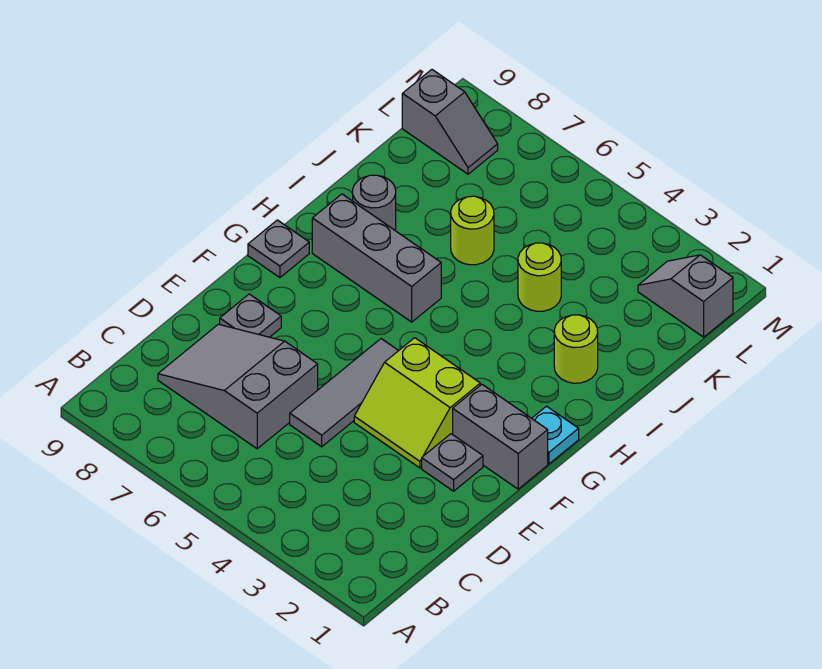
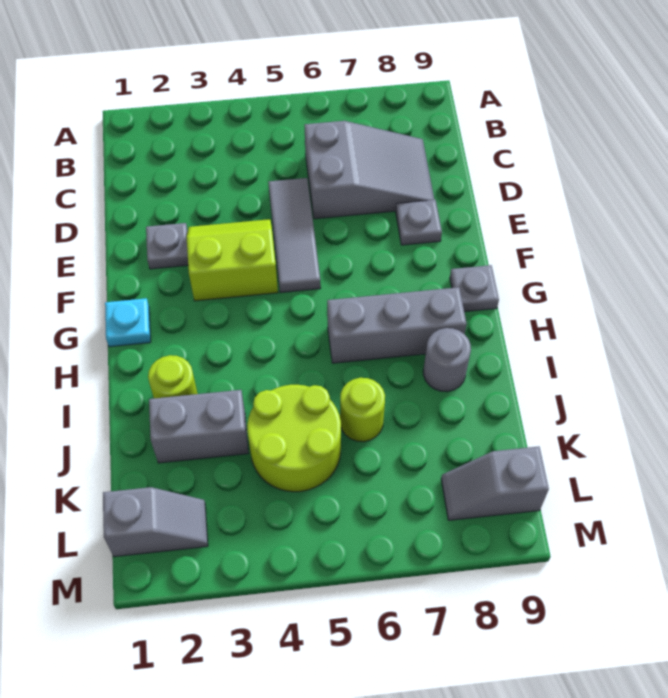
grey brick F1:F2 level 1 -> grey brick J2:J3 level 1
lime round brick J4 level 1 -> lime round brick J4:K5 level 1

